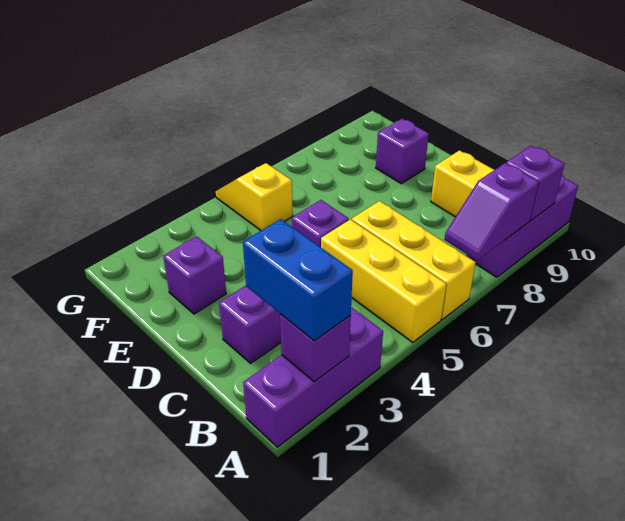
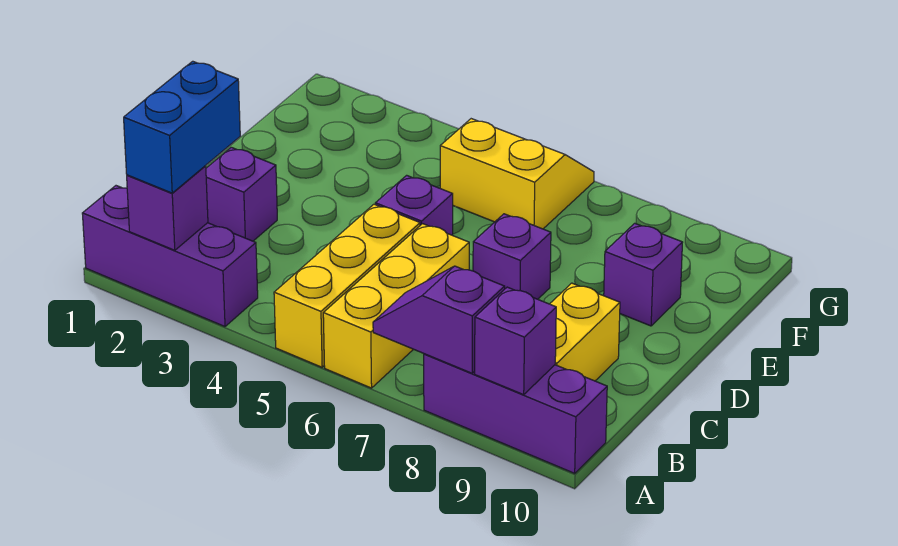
purple brick E2 level 1 -> purple brick D7 level 1
yellow slope F5:G5 level 1 top F -> yellow slope F5:G6 level 1 top F

